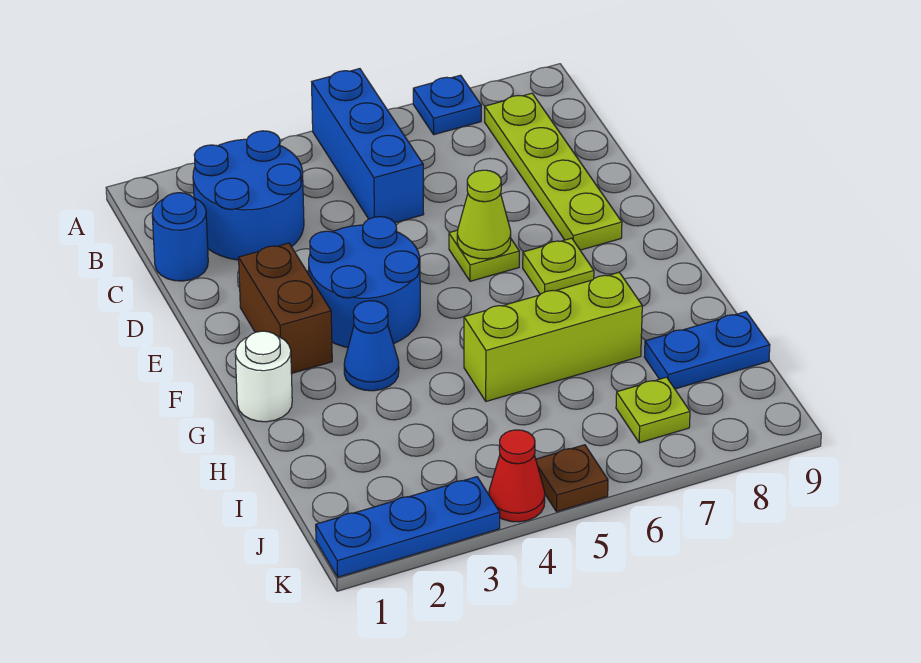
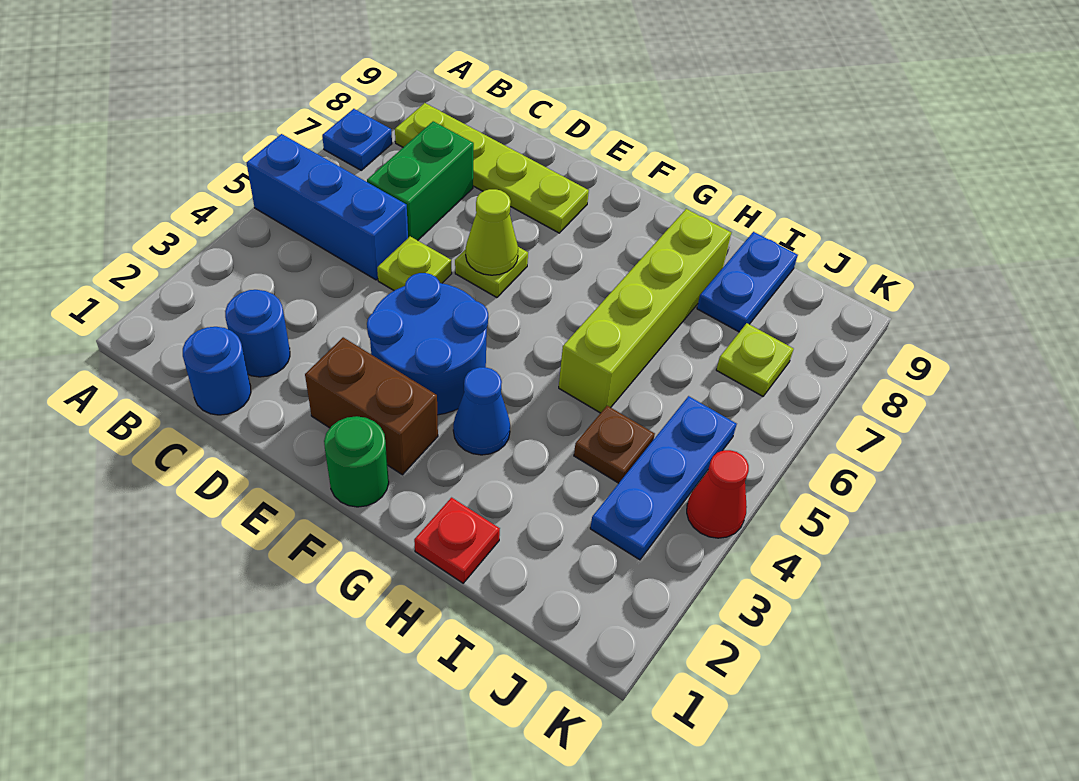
blue round brick B2:C3 level 1 -> blue round brick C2 level 1
none -> green brick C6:C7 level 1
none -> green round brick F1 level 1
lime plate F7 level 1 -> lime plate D5 level 1
white round brick G1 level 1 -> none
none -> red plate H1 level 1
lime brick H5:H7 level 1 -> lime brick H5:H8 level 1
blue plate K1:K3 level 1 -> blue plate J3:J5 level 1
brown plate K5 level 1 -> brown plate I4 level 1

